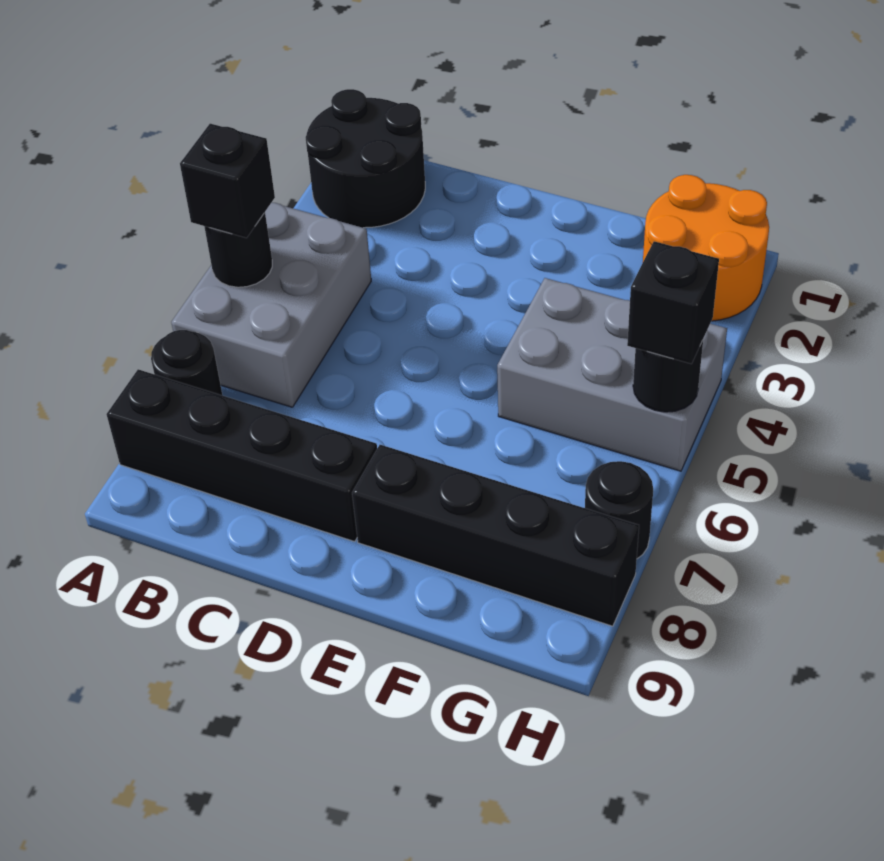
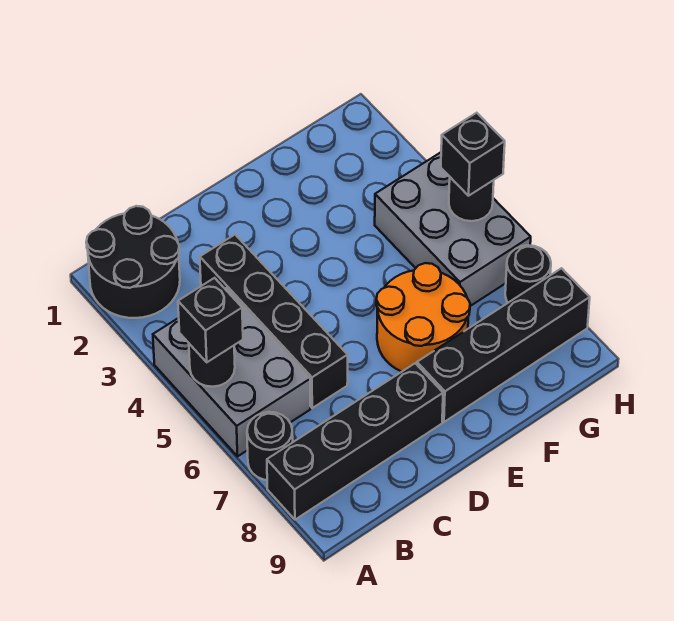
none -> black brick C3:C6 level 1
grey brick F4:H5 level 1 -> grey brick G4:H6 level 1
orange round brick G1:H2 level 1 -> orange round brick E6:F7 level 1

